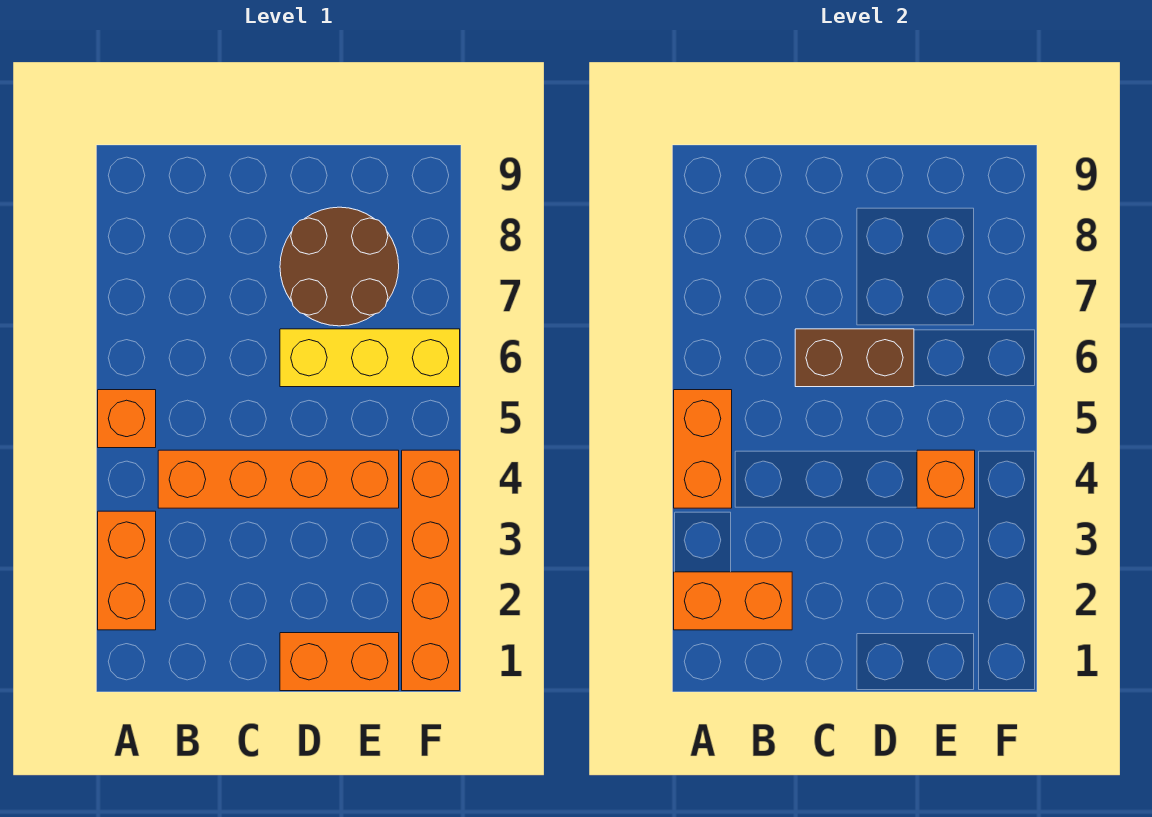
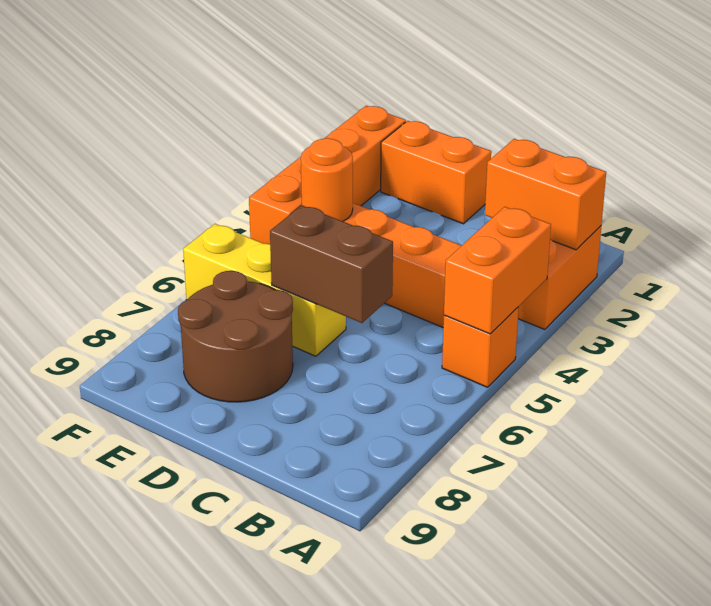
orange brick E4 level 2 -> orange round brick E4 level 2

